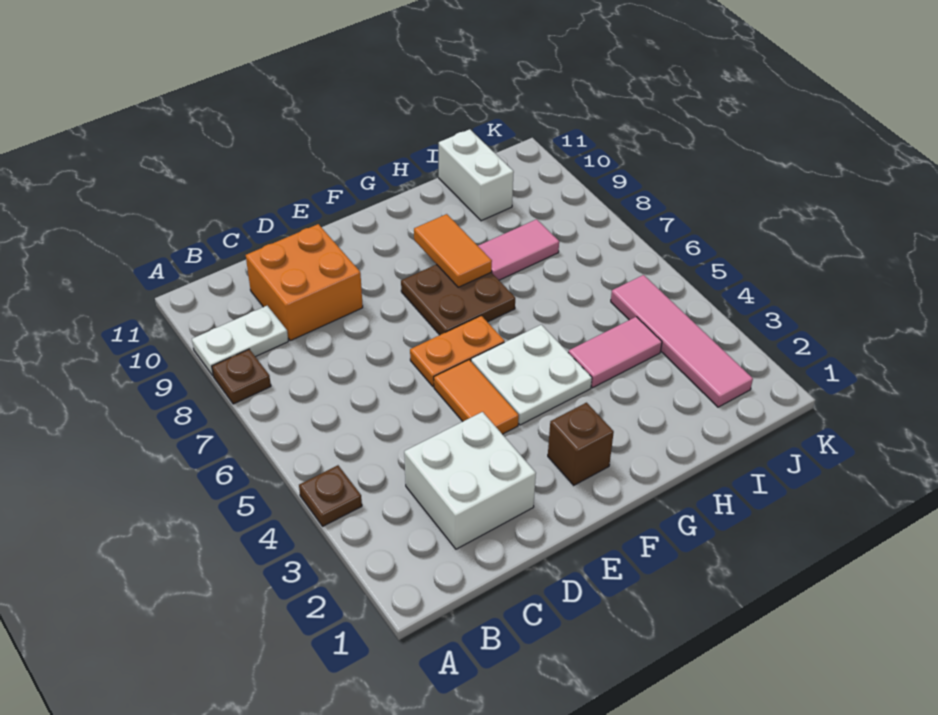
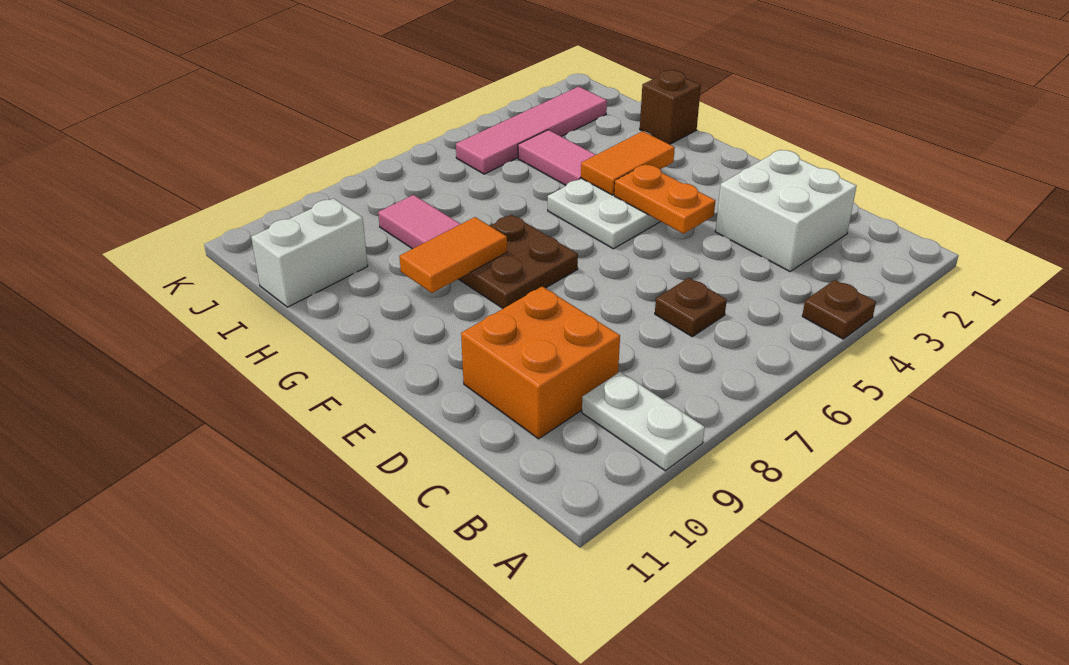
brown plate A8 level 1 -> brown plate C6 level 1
orange tile E4:E5 level 1 -> orange tile G3:G4 level 2
orange plate E6:F6 level 1 -> orange plate E4:F4 level 2
brown brick F2 level 1 -> brown brick H1 level 1

